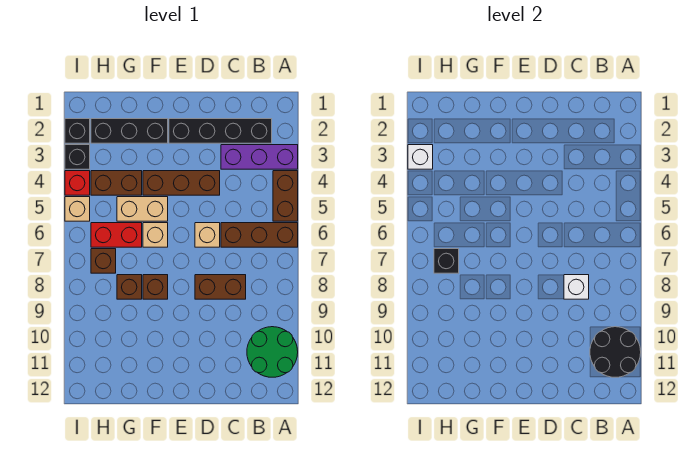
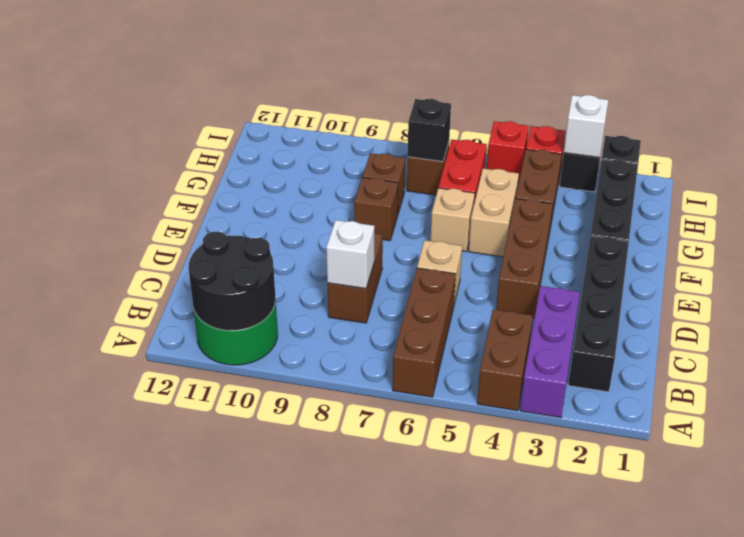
brown brick A4:A5 level 1 -> brown brick A4:B4 level 1
tan brick I5 level 1 -> red brick I5 level 1

